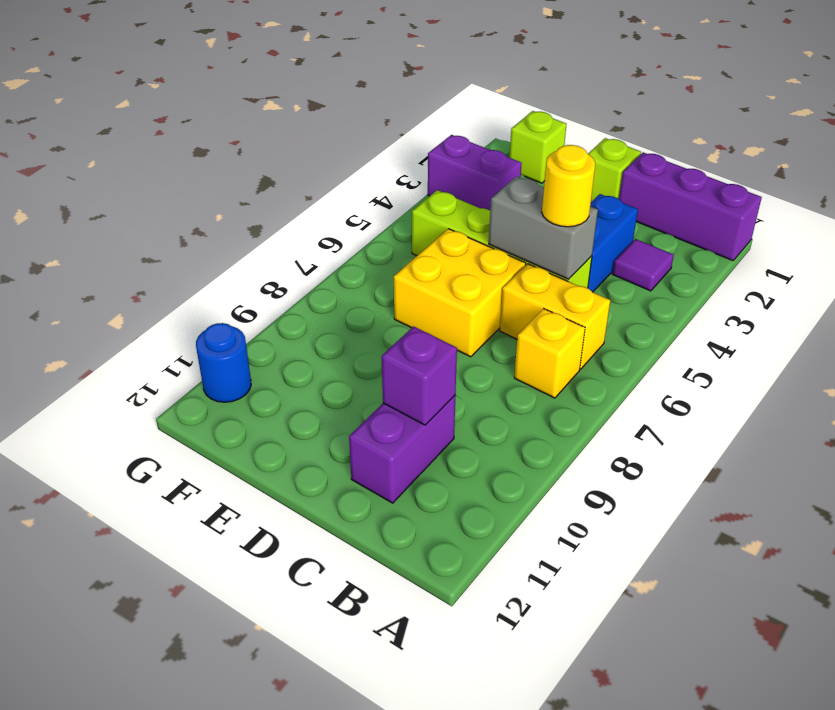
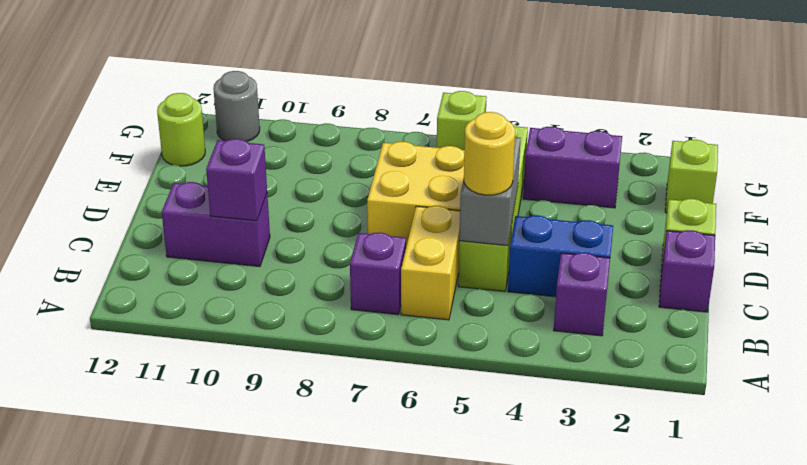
purple brick A1:C1 level 1 -> purple brick C1 level 1
purple tile B3 level 1 -> purple brick B3 level 1
yellow brick B7 level 1 -> purple brick B7 level 1
purple brick F3:G3 level 1 -> purple brick F3:F4 level 1
none -> lime round brick F12 level 1
none -> lime brick G6 level 1
blue round brick G11 level 1 -> grey round brick G11 level 1

